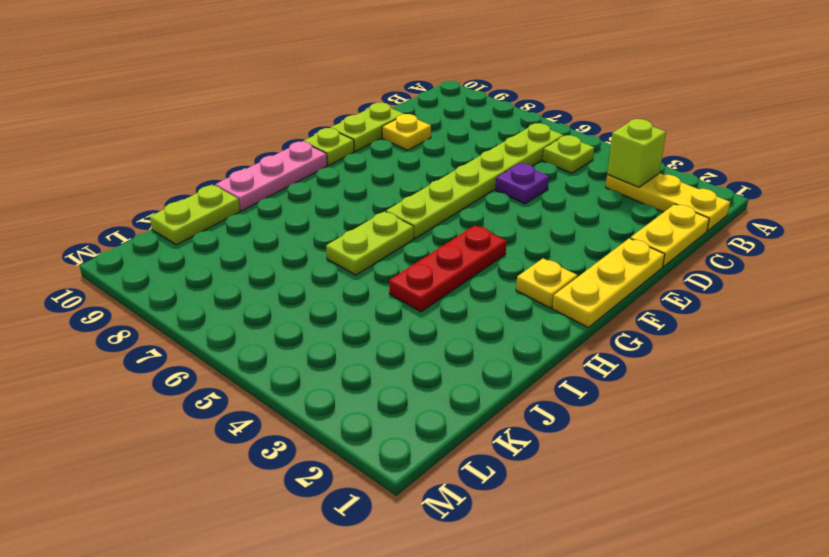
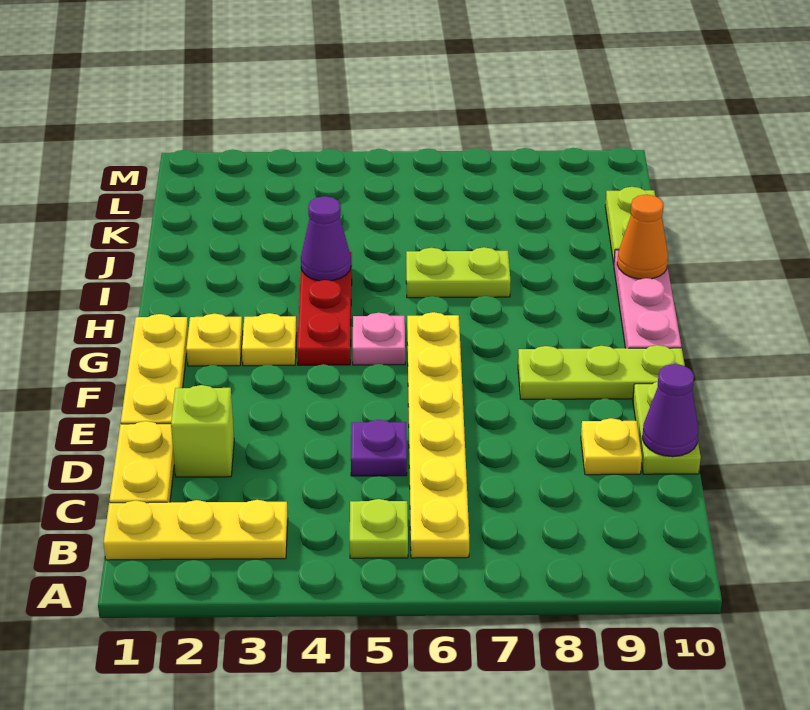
lime brick B3 level 2 -> lime brick D2 level 1
lime plate B6:G6 level 1 -> yellow plate B6:G6 level 1
none -> purple cone D10 level 2
lime plate F10 level 1 -> lime plate F8:F10 level 1
none -> yellow plate G3 level 1
none -> pink plate G5 level 1
lime plate H6:I6 level 1 -> lime plate I6:I7 level 1
none -> purple cone I4 level 2
none -> orange cone I10 level 2

